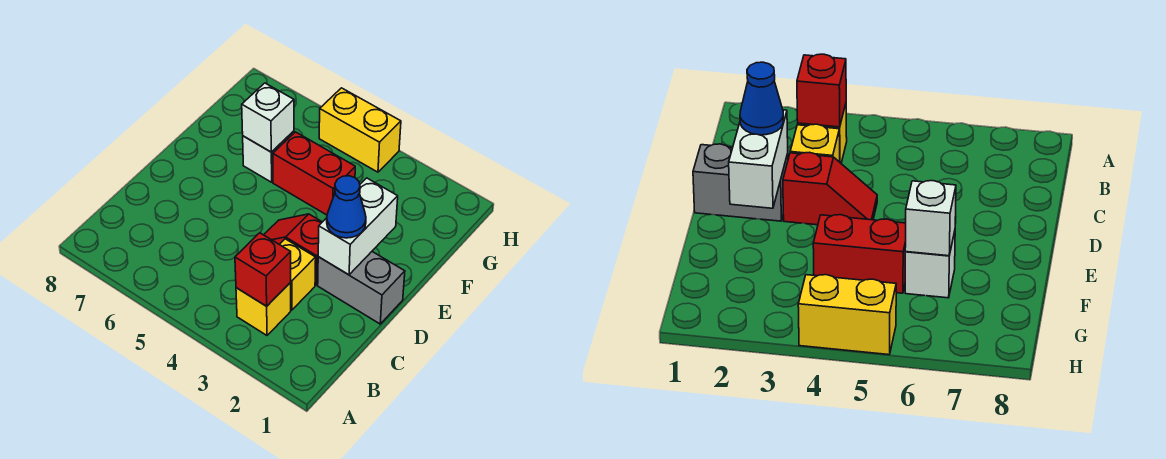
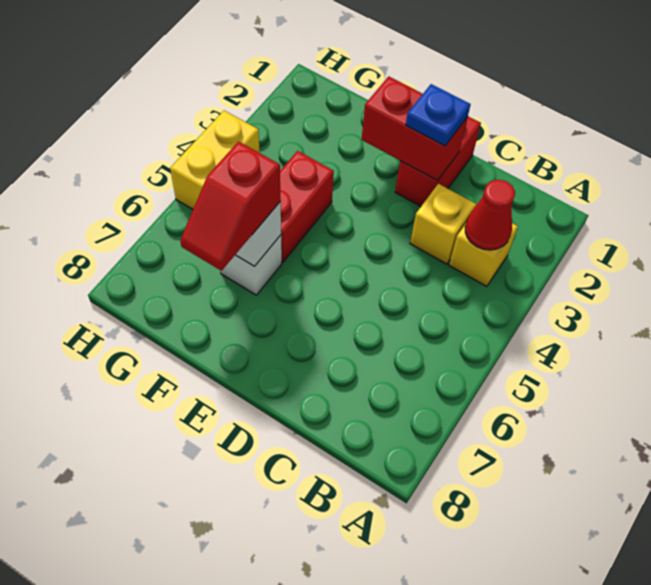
red brick B3 level 2 -> red cone B3 level 2
grey brick D1:D2 level 1 -> red brick D1:D2 level 1
white brick D2:E2 level 2 -> red brick D2:E2 level 2
blue cone D2 level 3 -> blue plate D2 level 3
red slope D3:D4 level 1 top 3 -> red slope F6:F7 level 3 top 6

